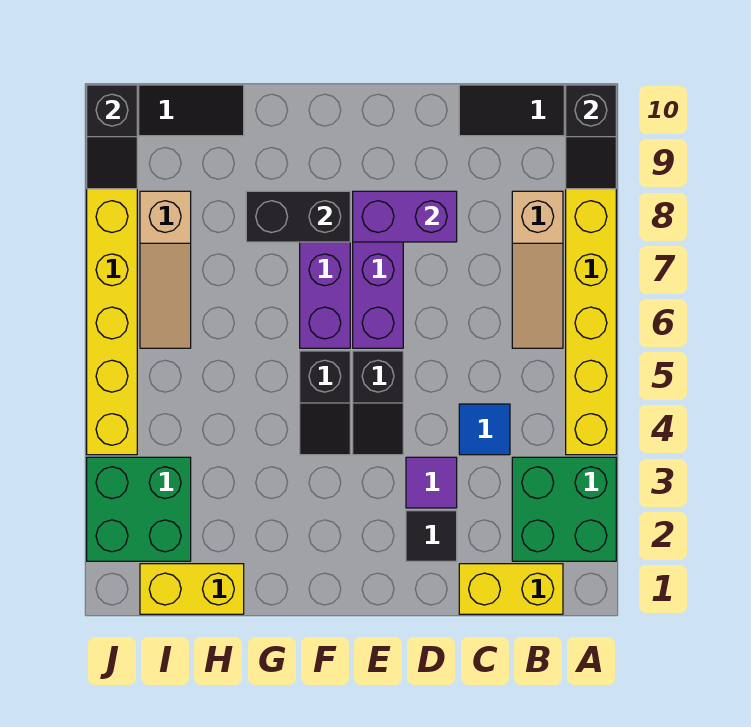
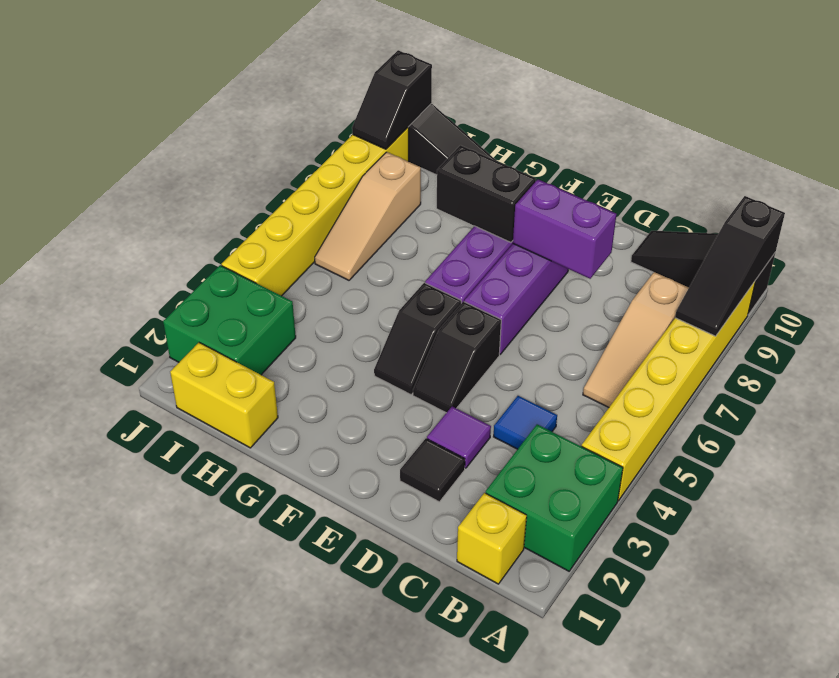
black slope A9:A10 level 2 top 10 -> black slope A8:A10 level 2 top 10
yellow brick B1:C1 level 1 -> yellow brick B1 level 1

